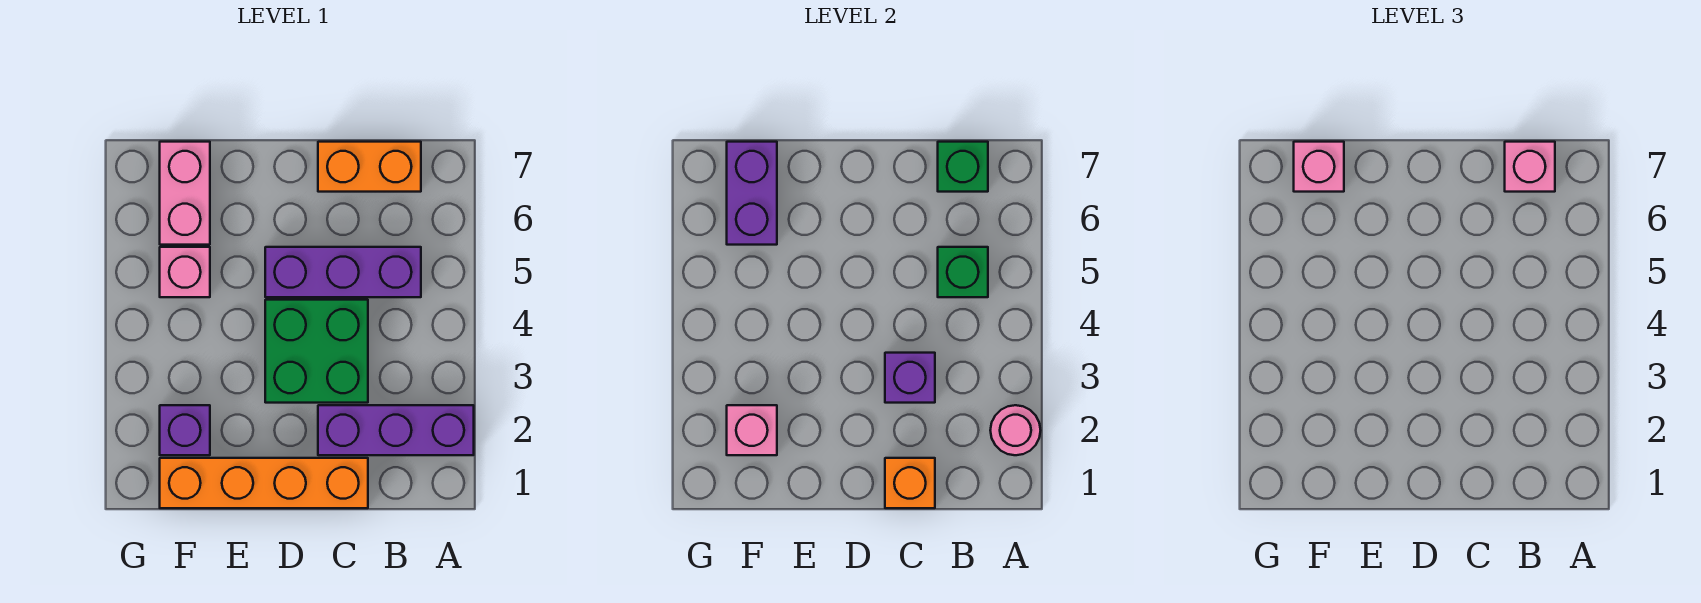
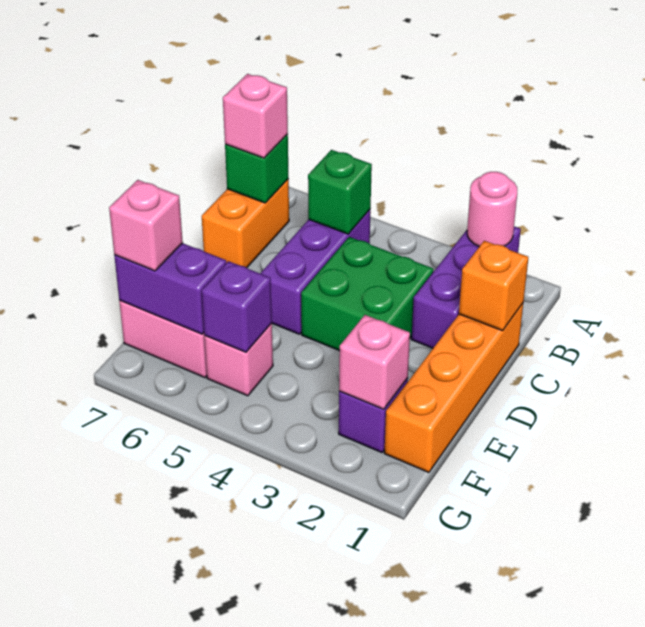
purple brick C3 level 2 -> purple brick F5 level 2

